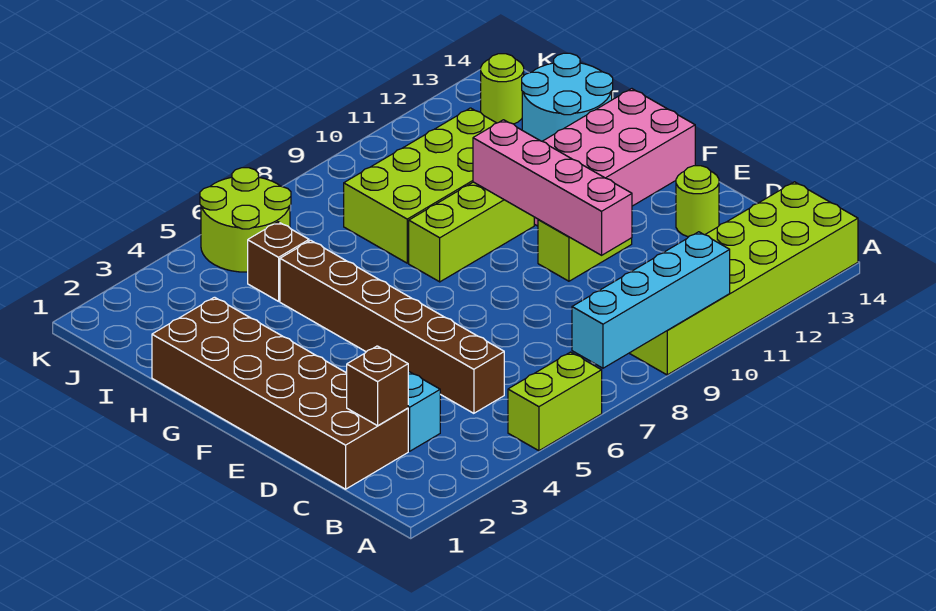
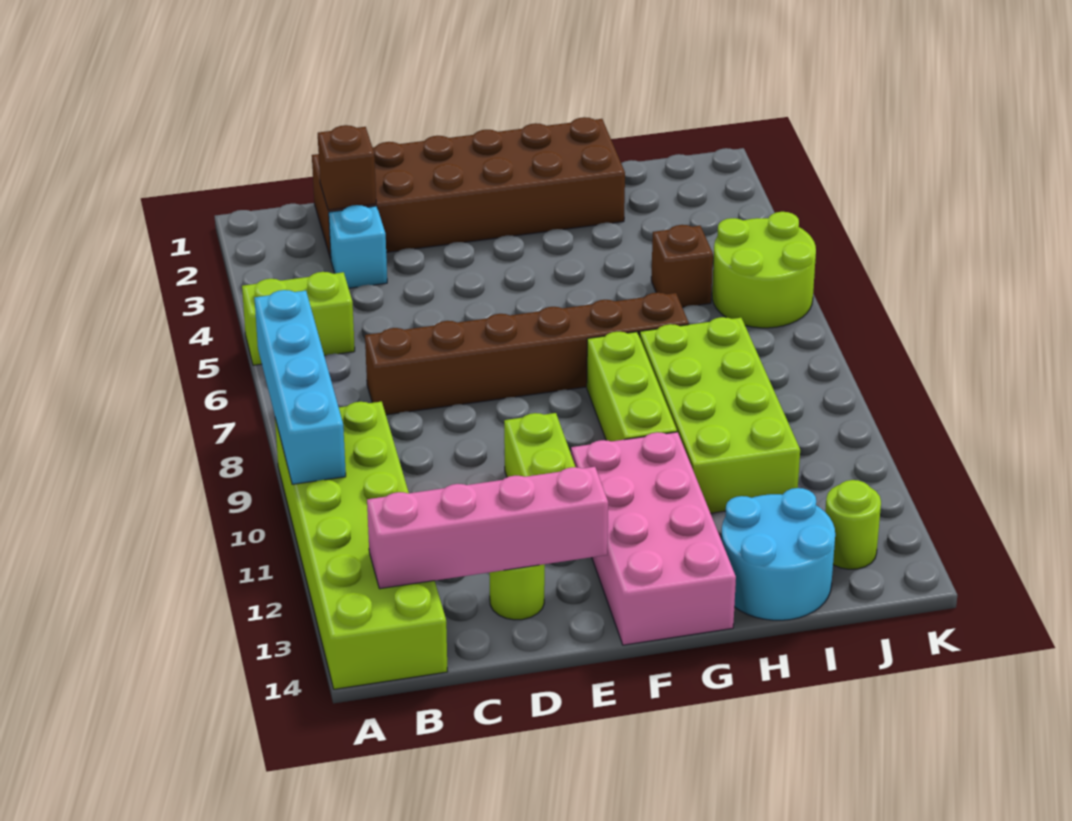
lime brick A5:A6 level 1 -> lime brick A5:B5 level 1
brown brick C5:H5 level 1 -> brown brick C7:H7 level 1
pink brick D10:G10 level 2 -> pink brick B13:E13 level 2

